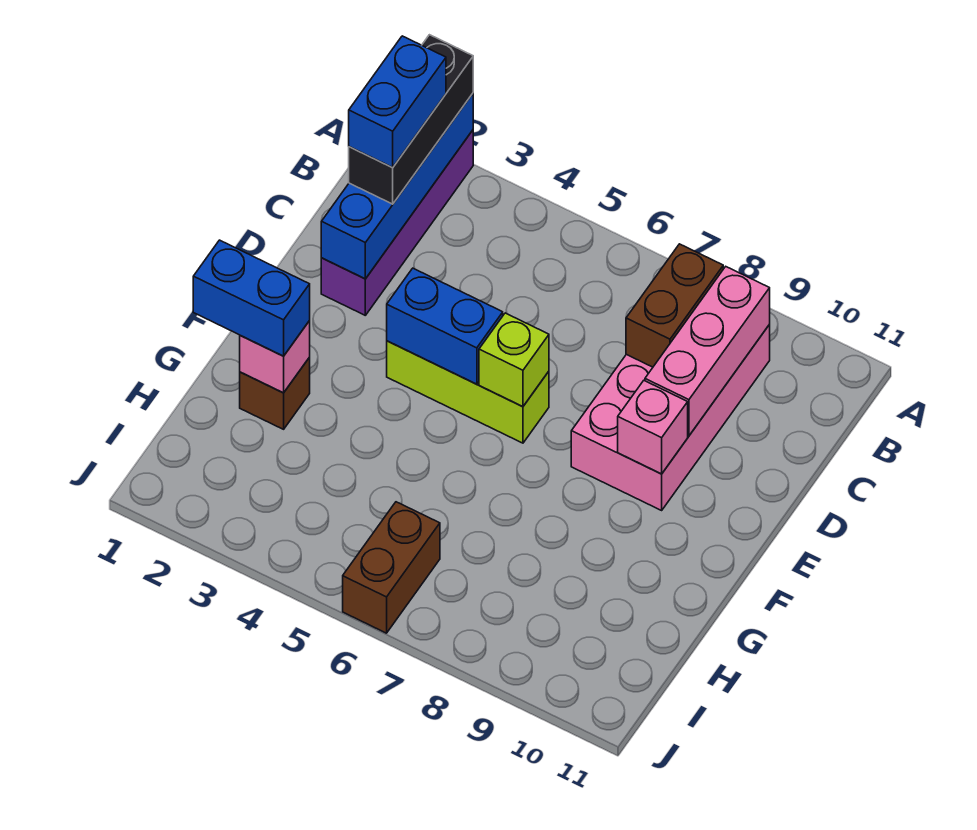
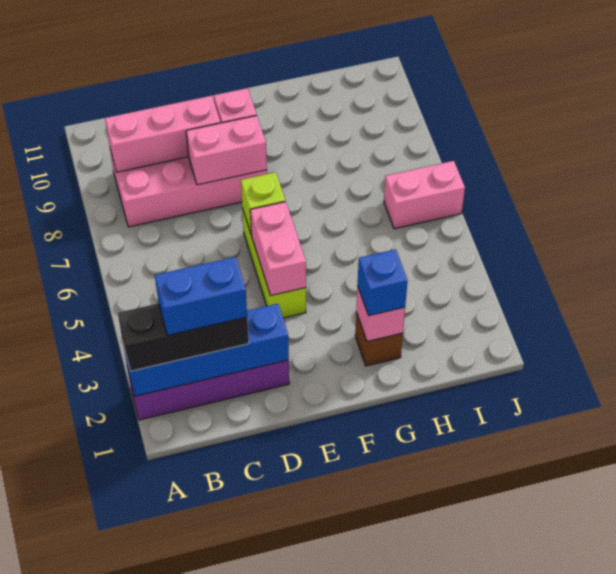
brown brick B8:C8 level 2 -> none
none -> pink brick D8:E8 level 2
blue brick E4:E5 level 2 -> pink brick E4:E5 level 2
blue brick G1:G2 level 3 -> blue brick G2 level 3
brown brick I6:J6 level 1 -> pink brick I6:J6 level 1

